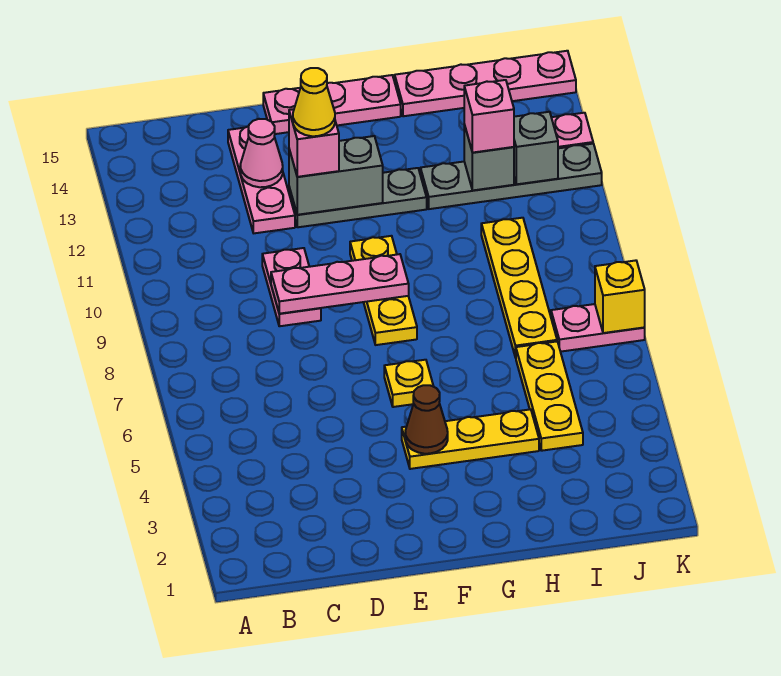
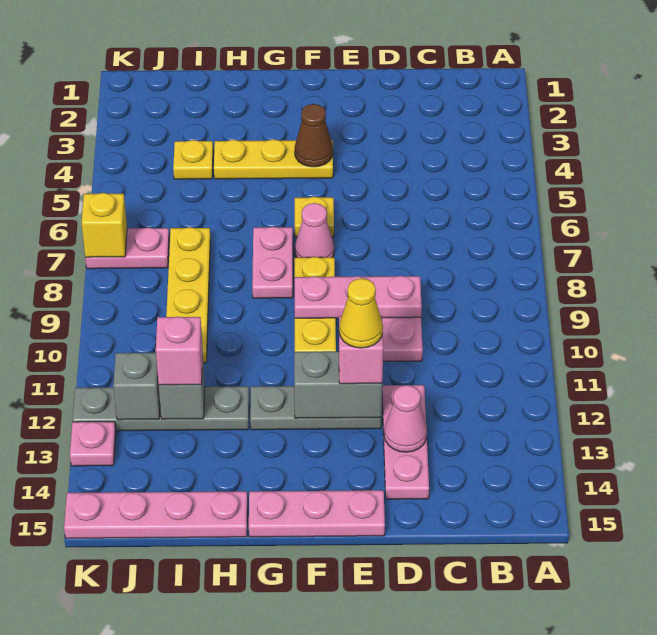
none -> pink cone F7 level 1
none -> pink plate G7:G8 level 1
yellow plate I4:I6 level 1 -> yellow plate I4 level 1

